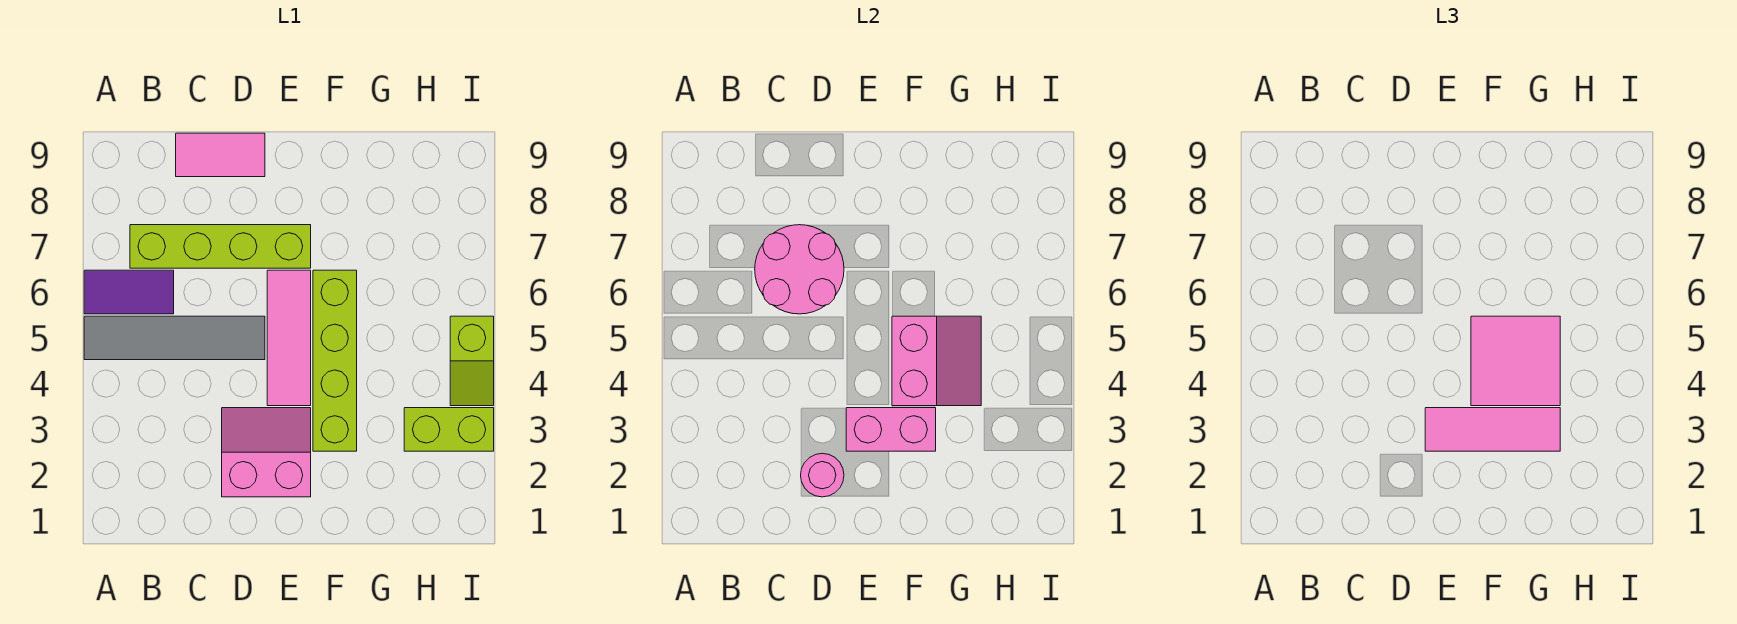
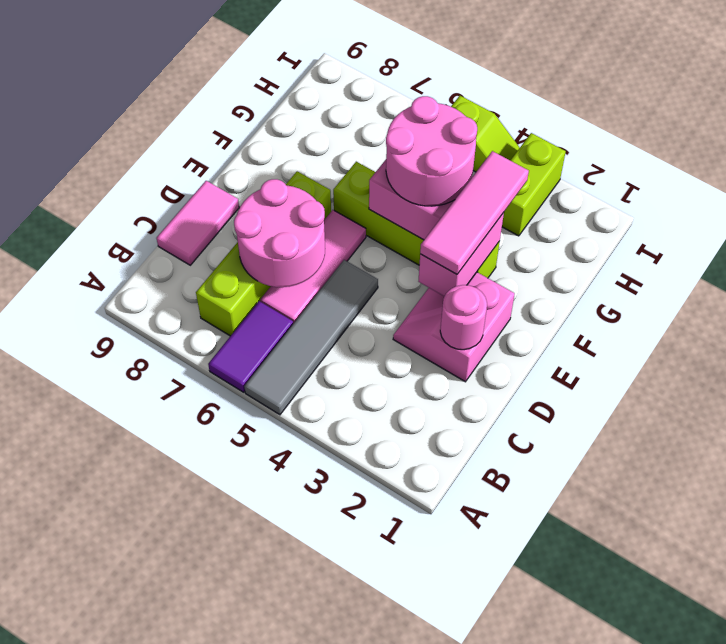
pink tile E4:E6 level 1 -> pink tile C6:E6 level 1
pink tile F4:G5 level 3 -> pink round brick F4:G5 level 3

